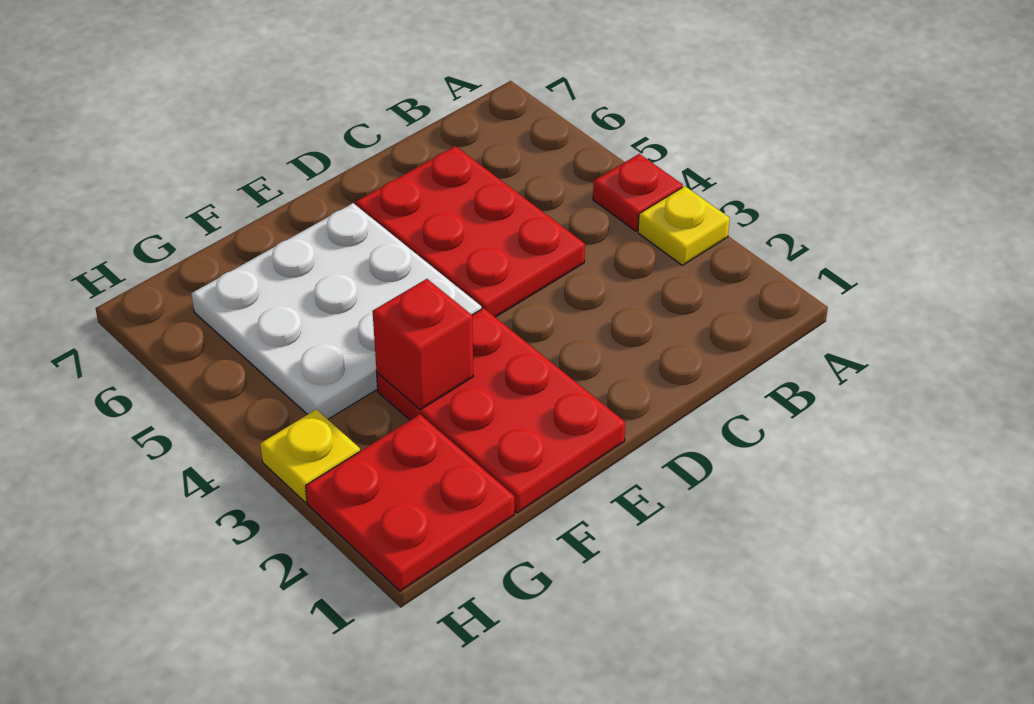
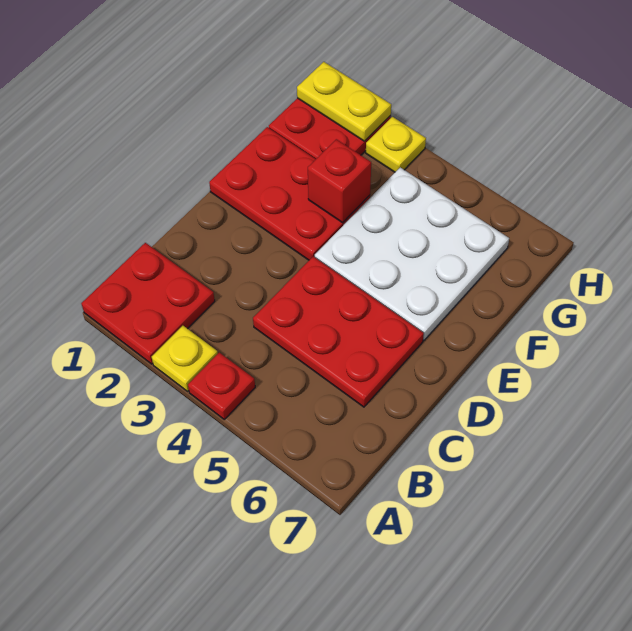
none -> red plate A1:B2 level 1
none -> yellow plate H1:H2 level 2

